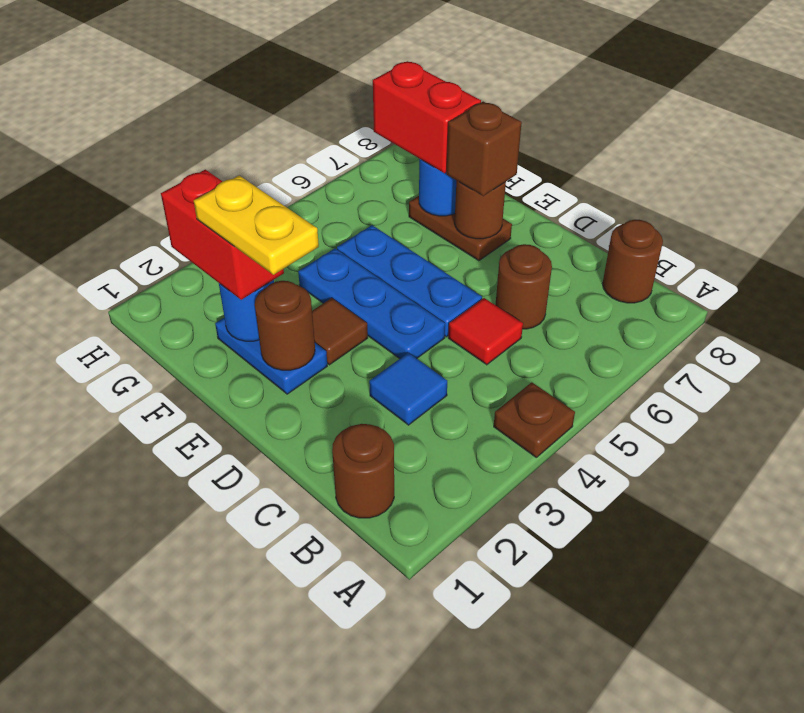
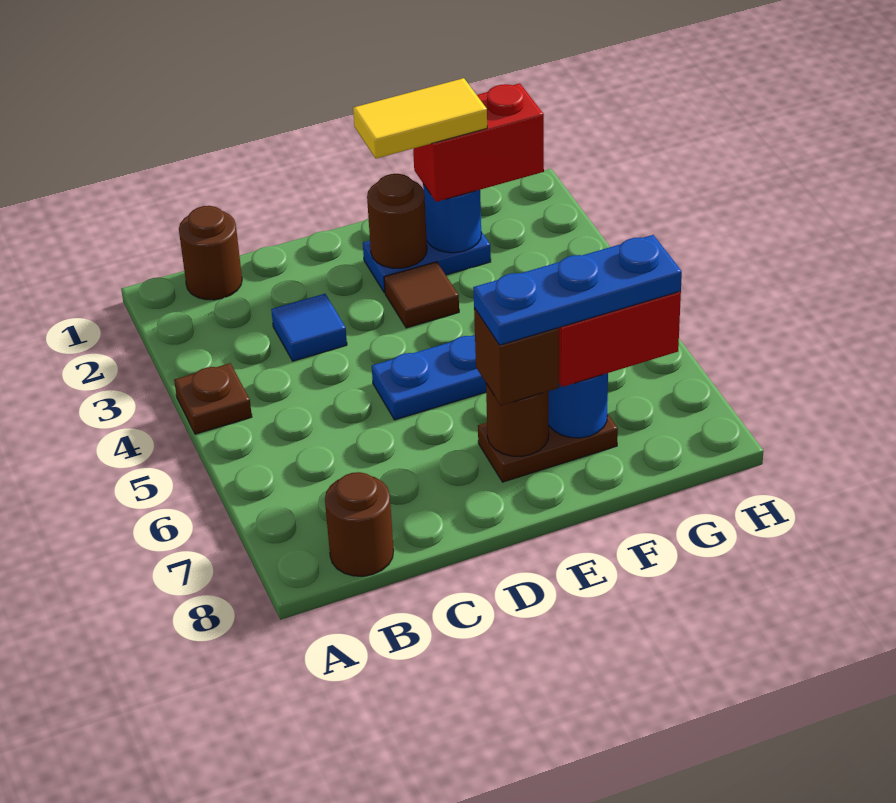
red tile C5 level 1 -> none
brown round brick C6 level 1 -> none
blue plate D4:F4 level 1 -> blue plate E7:G7 level 4
yellow plate E2:F2 level 4 -> yellow tile E2:F2 level 4

